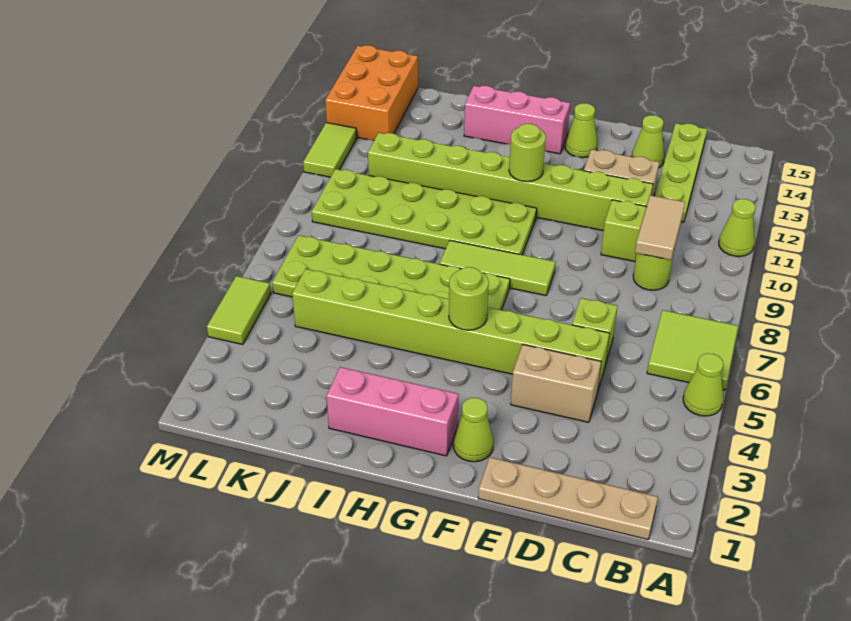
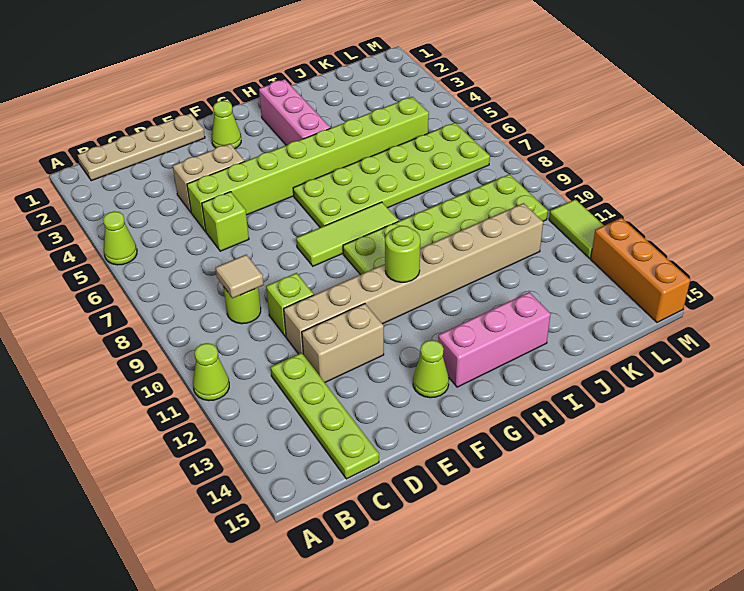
lime tile A6:B7 level 1 -> none
tan tile C9:C10 level 2 -> tan tile C9 level 2
lime brick D11:K11 level 1 -> tan brick D11:K11 level 1
lime cone D14 level 1 -> none
pink brick G2:I2 level 1 -> pink brick H2:H4 level 1
lime round brick G5 level 2 -> none
orange brick L13:M15 level 1 -> orange brick M13:M15 level 1
lime tile M4:M5 level 1 -> none

